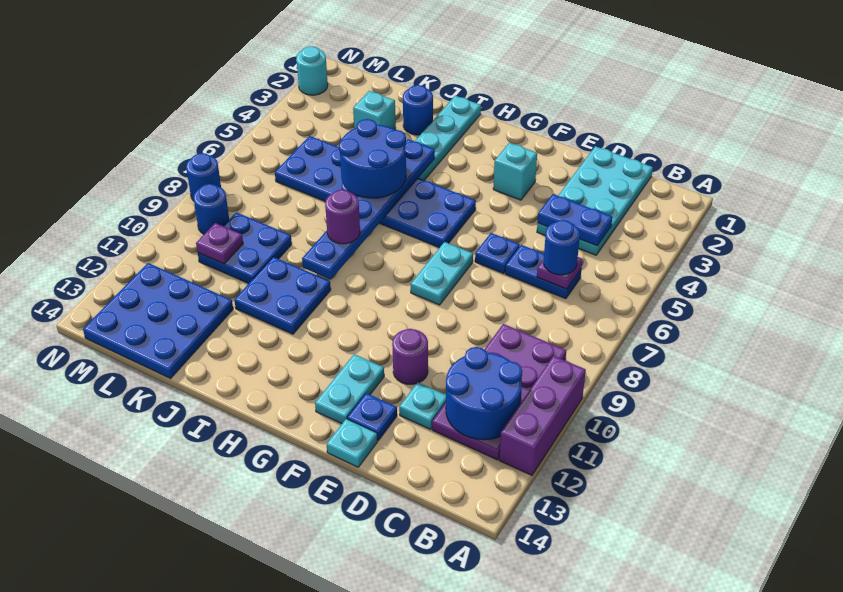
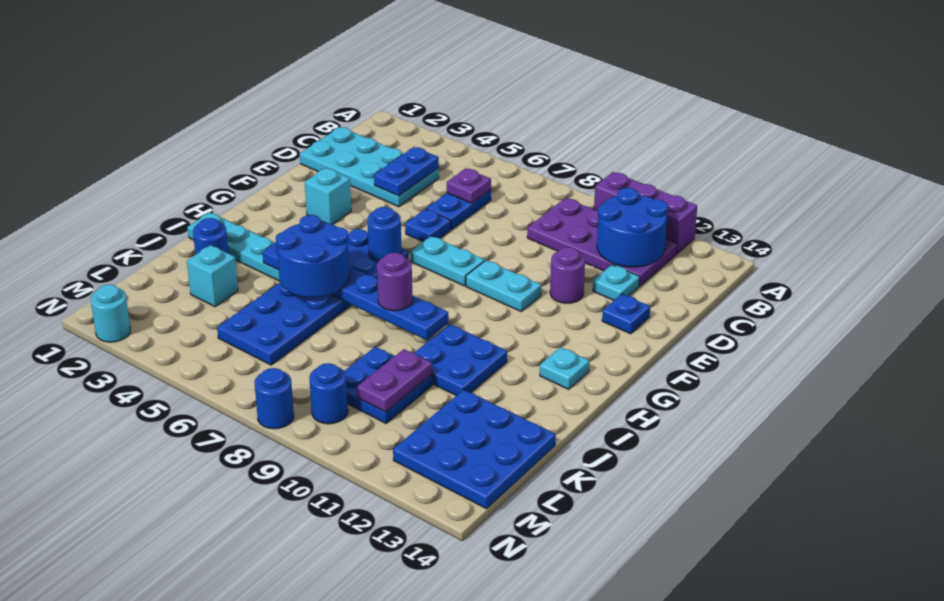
blue round brick C6 level 3 -> blue round brick G6 level 2
cyan plate E14 level 1 -> cyan plate H13 level 1
cyan plate F12:F13 level 1 -> cyan plate F9:F10 level 1
purple plate L10 level 2 -> purple plate K10:L10 level 2

